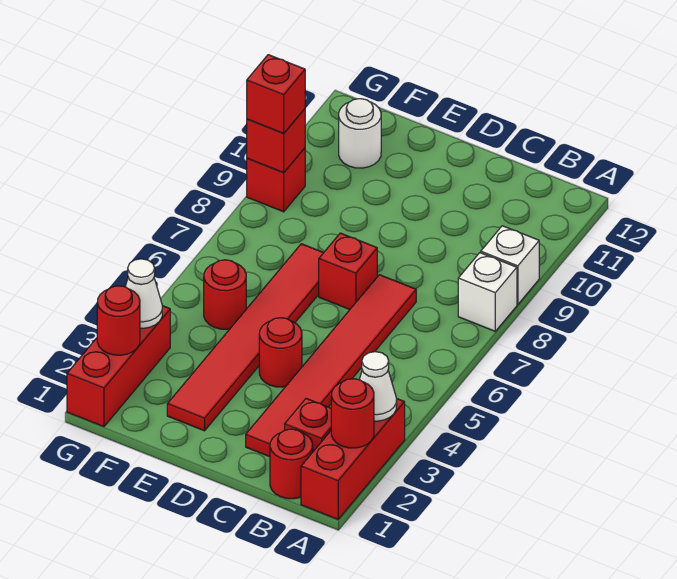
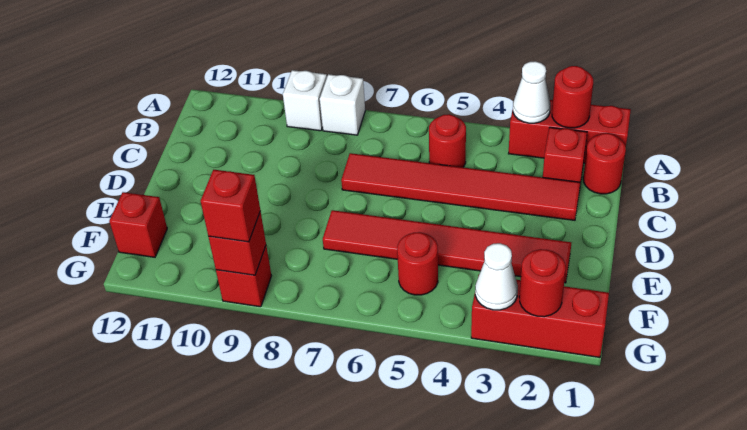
red round brick D4 level 1 -> red round brick B5 level 1
red brick D7 level 1 -> red brick F12 level 1
white round brick F11 level 1 -> none

